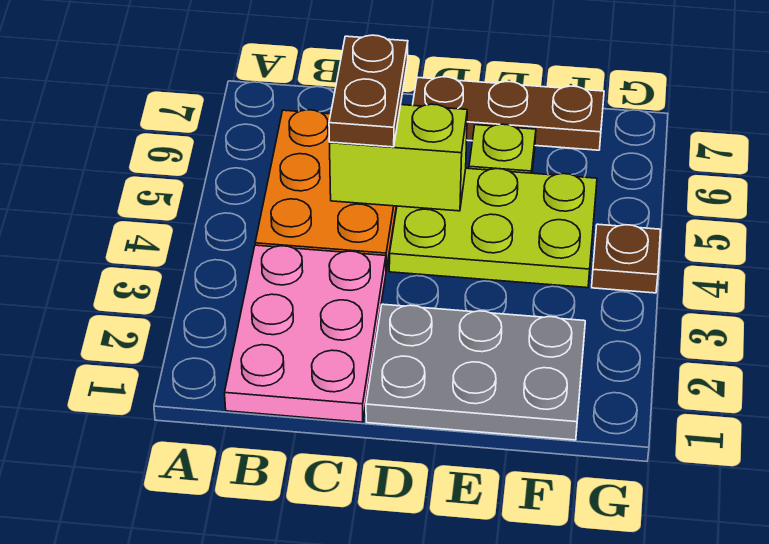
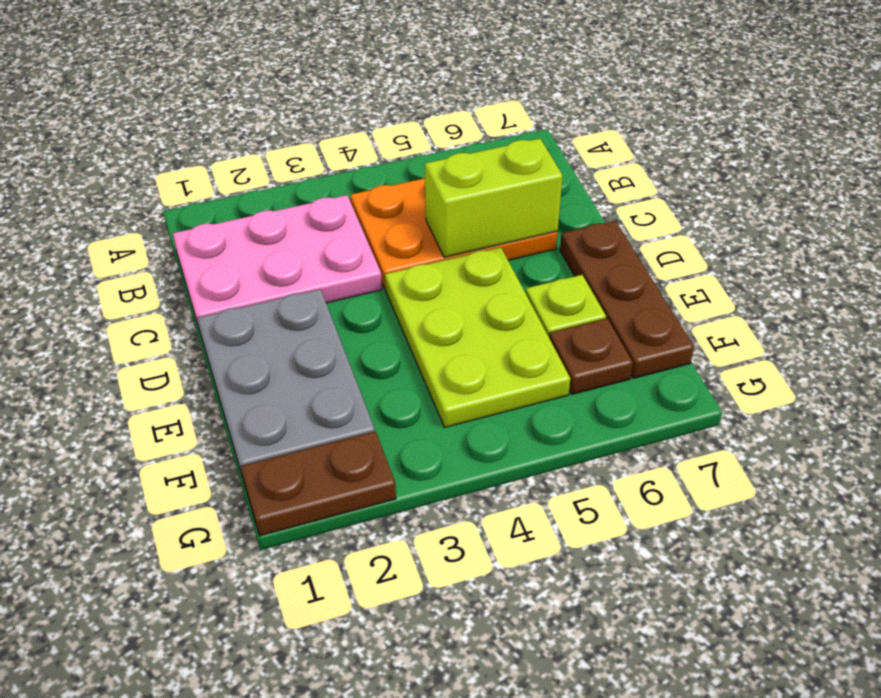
lime brick C5:D5 level 2 -> lime brick C5:C6 level 2
brown plate C5:C6 level 3 -> brown plate G1:G2 level 1
brown plate G4 level 1 -> brown plate F6 level 1

